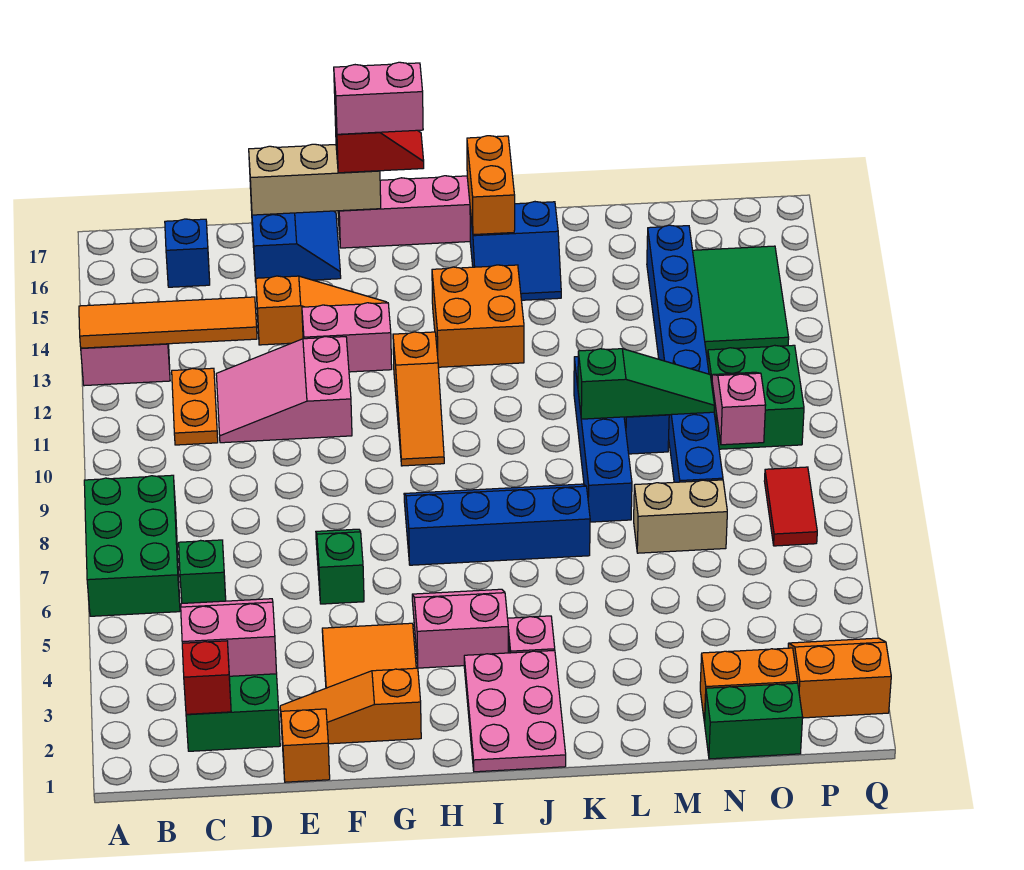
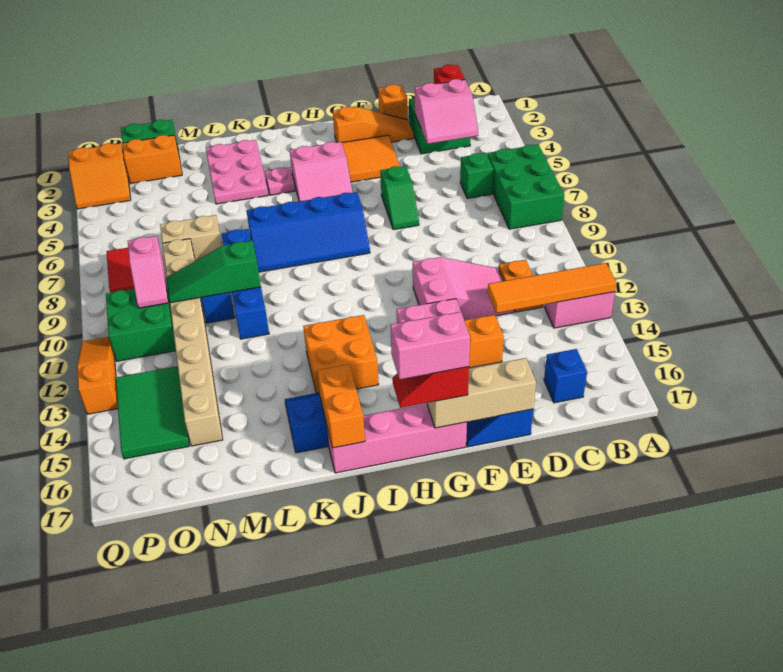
orange slope H10:H12 level 1 top 12 -> orange slope Q11:Q13 level 1 top 13
pink plate I1:J3 level 1 -> pink plate K2:L4 level 1
blue brick N8:N15 level 1 -> tan brick N8:N15 level 1

